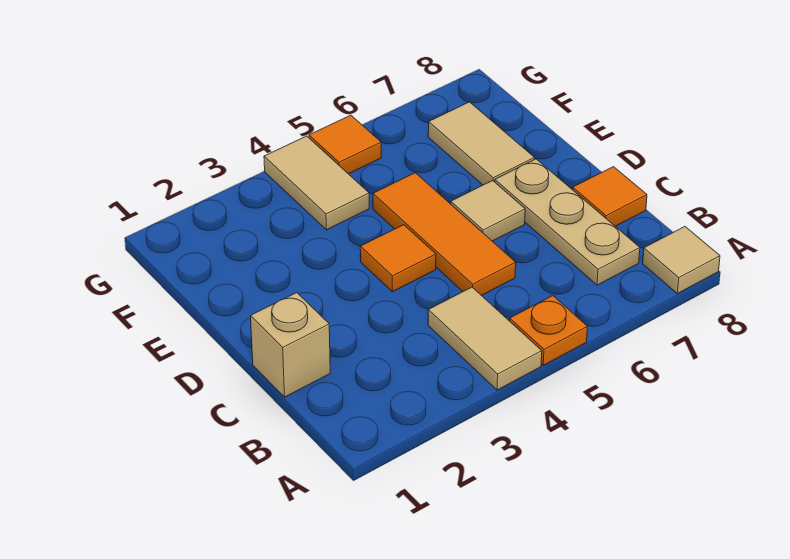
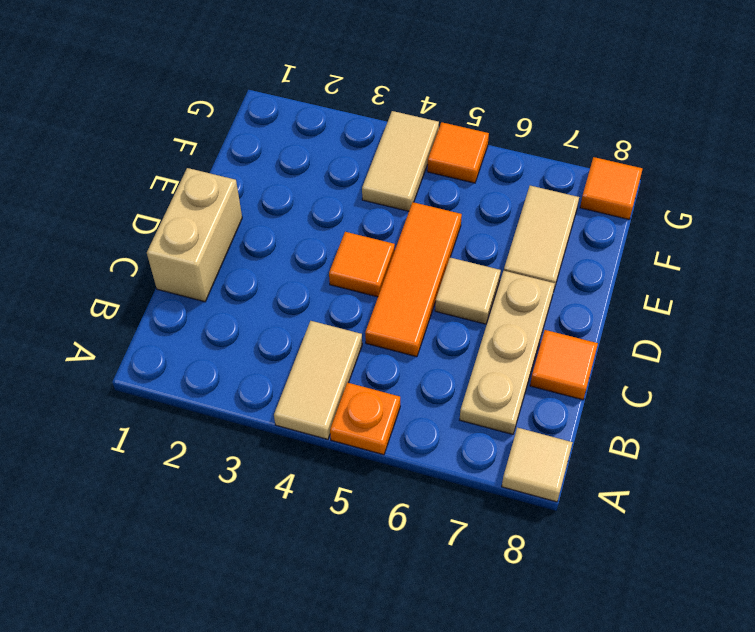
tan brick C1 level 1 -> tan brick C1:D1 level 1
none -> orange tile G8 level 1

